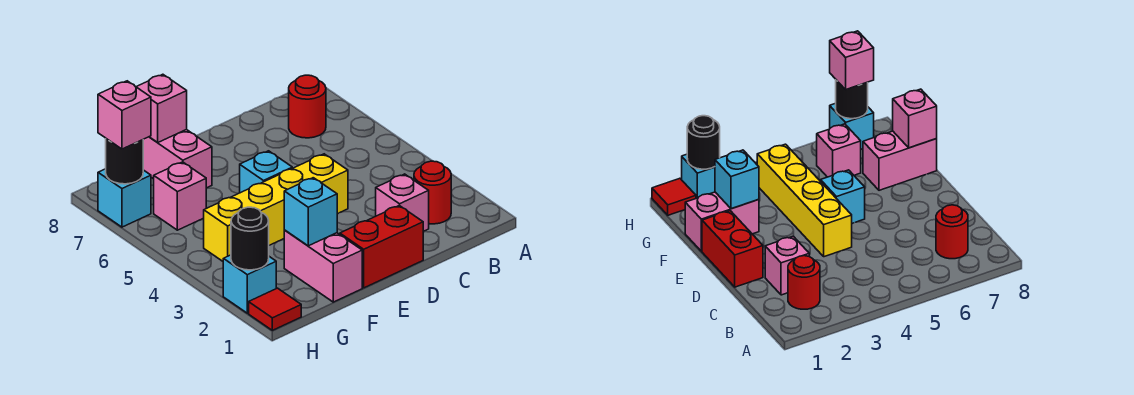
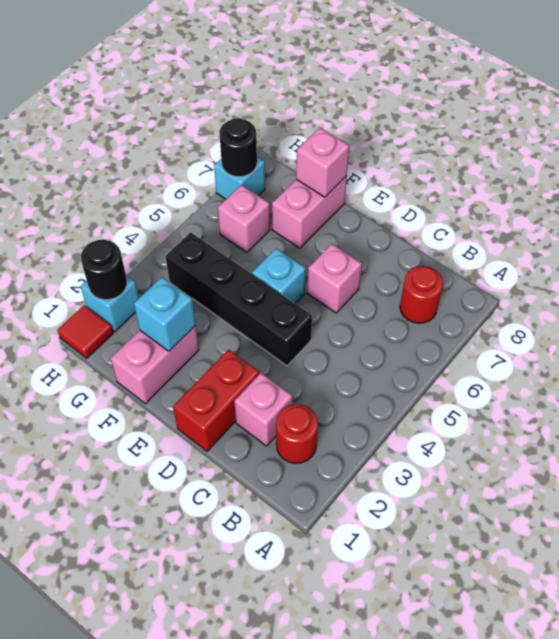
red brick D1:E1 level 1 -> red brick D1:D2 level 1
yellow brick D4:G4 level 1 -> black brick D4:G4 level 1
pink brick H7 level 3 -> pink brick D6 level 1

